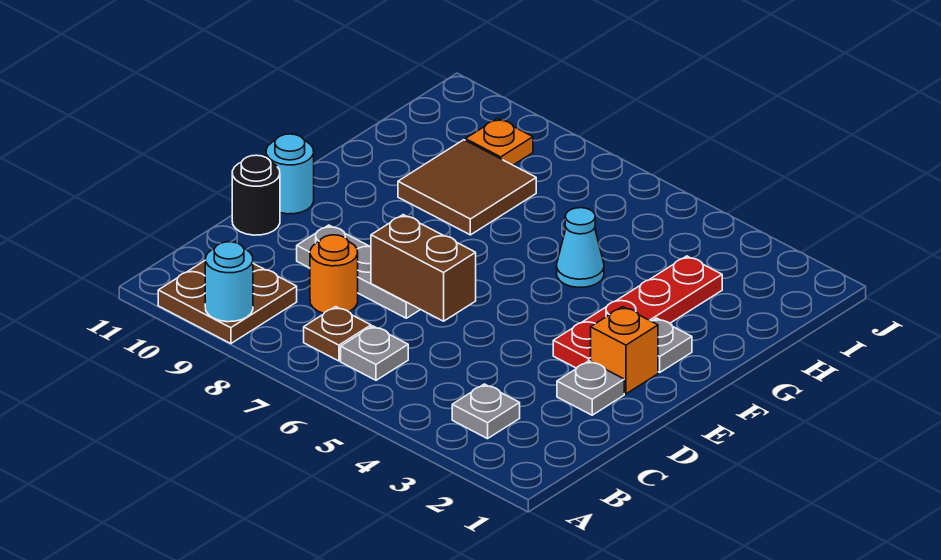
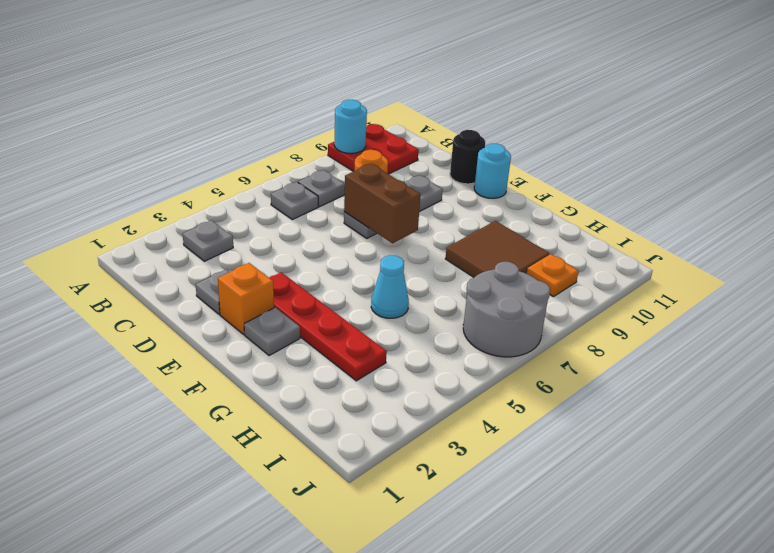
brown plate A9:B10 level 1 -> red plate A9:B10 level 1
brown plate B7 level 1 -> grey plate B7 level 1
brown brick D6:D7 level 2 -> brown brick D7:E7 level 2
none -> grey round brick I6:J7 level 1

